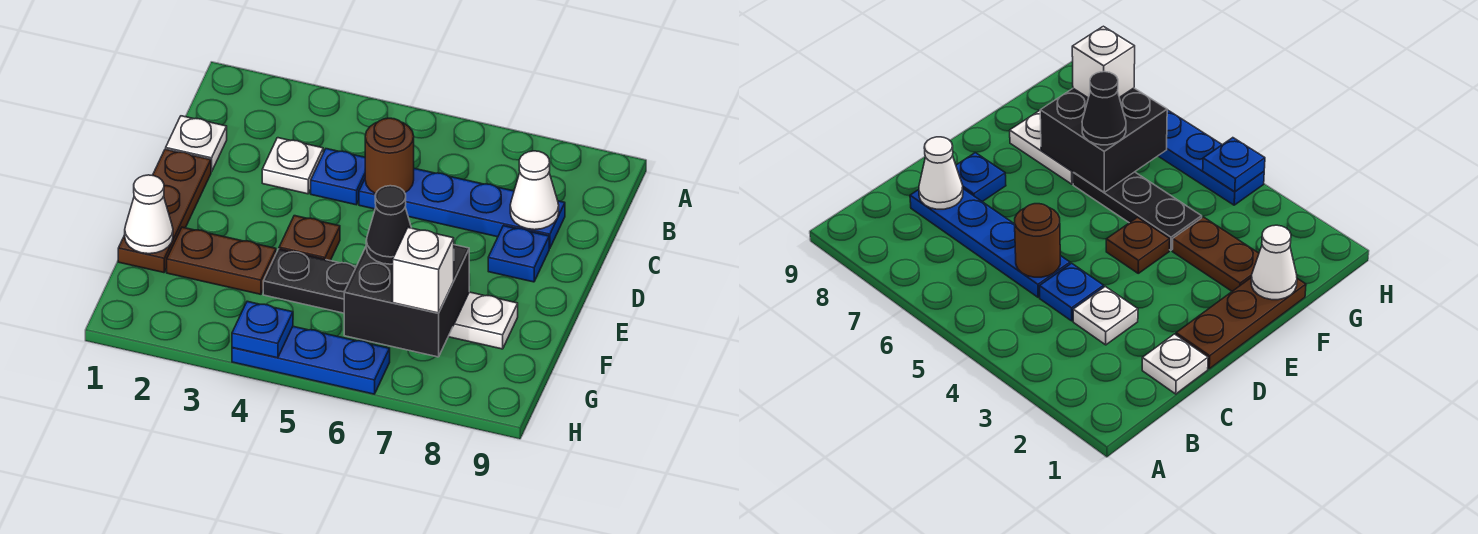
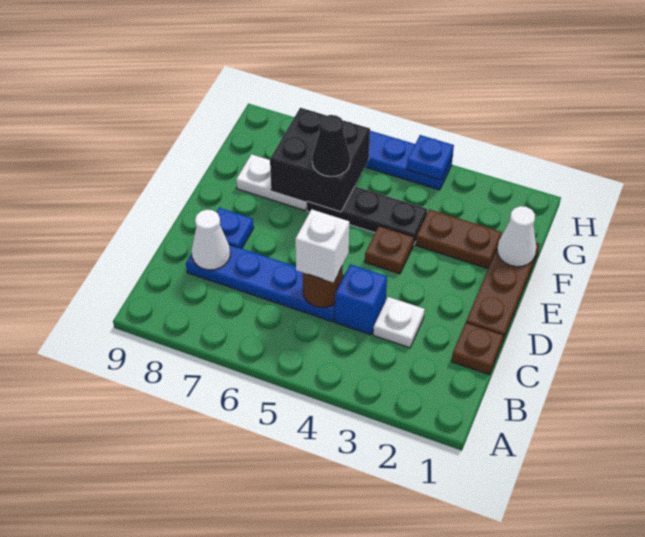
white plate C1 level 1 -> brown plate C1 level 1
blue plate C4 level 1 -> blue brick C4 level 1
white brick G7 level 3 -> white brick C5 level 3

